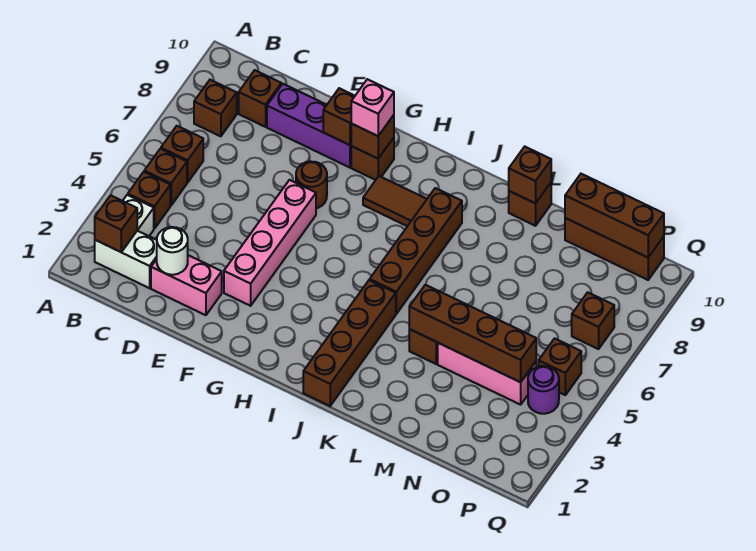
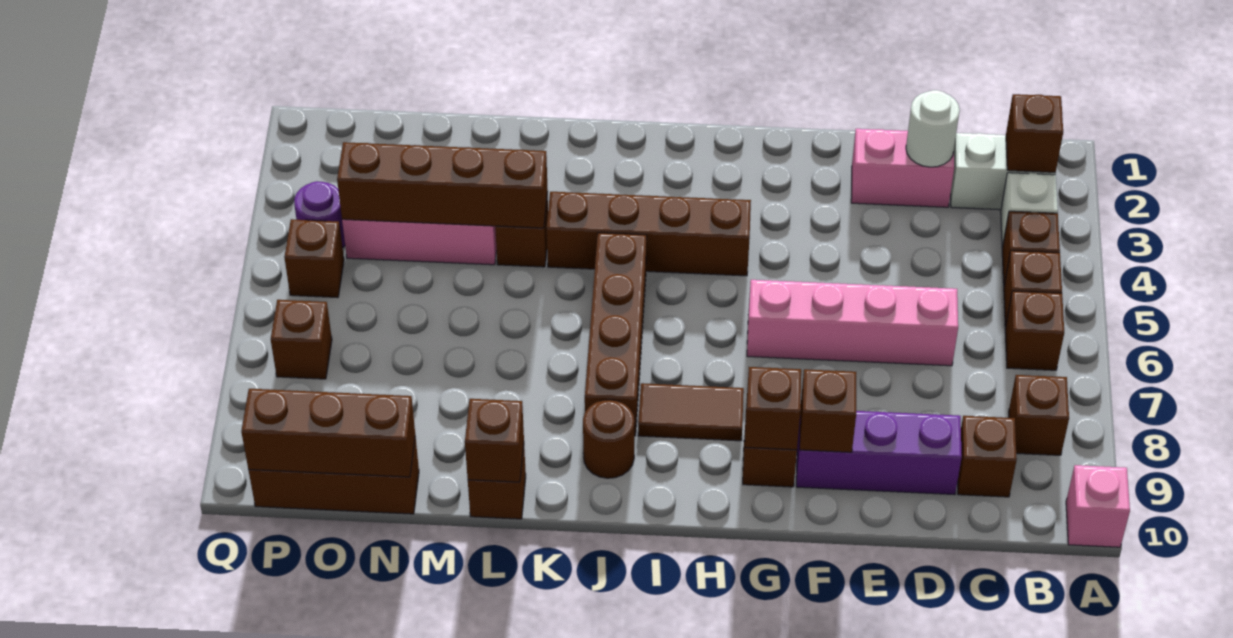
pink brick F3:F6 level 1 -> pink brick D6:G6 level 1
brown round brick F7 level 1 -> brown round brick J9 level 1
pink brick G9 level 3 -> pink brick A10 level 1
brown brick J1:J4 level 1 -> brown brick H4:K4 level 1

